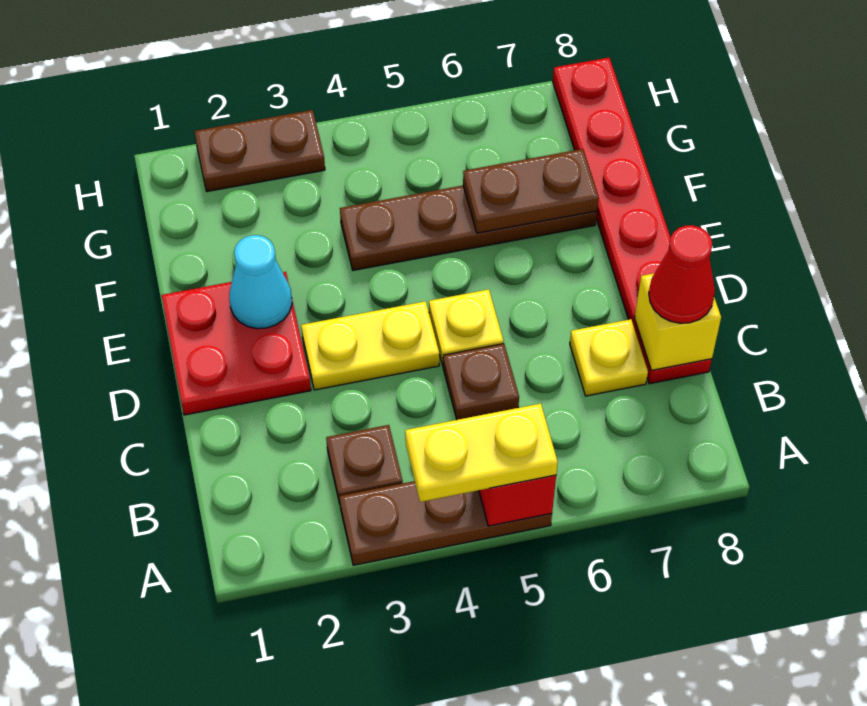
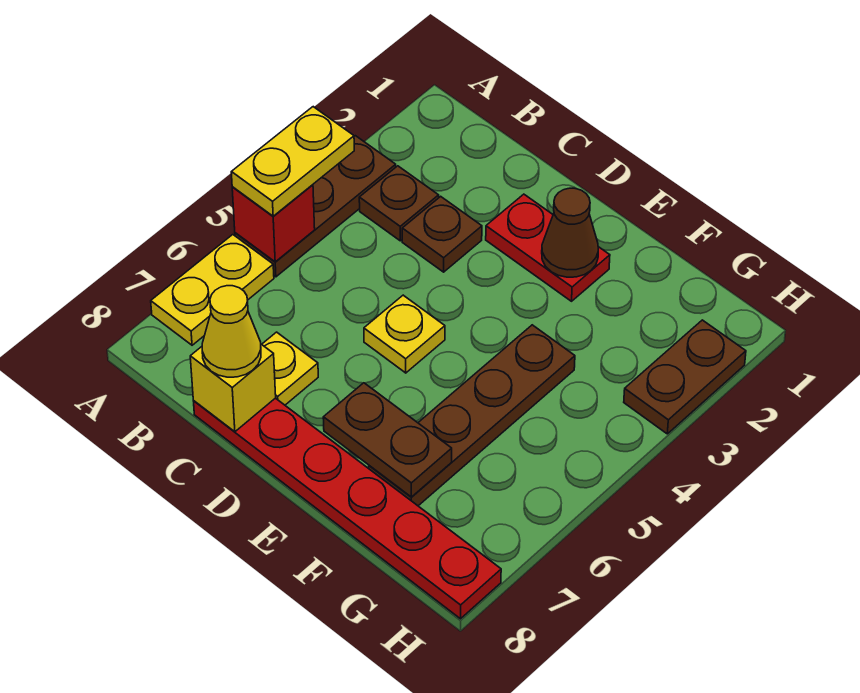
brown plate C5 level 1 -> brown plate C3 level 1
red cone C8 level 3 -> yellow cone C8 level 3
red plate D1:E2 level 1 -> red plate D2:E2 level 1
yellow plate D3:D4 level 1 -> yellow plate A6:A7 level 1
cyan cone E2 level 2 -> brown cone E2 level 2
brown plate F6:F7 level 2 -> brown plate E7:F7 level 2

